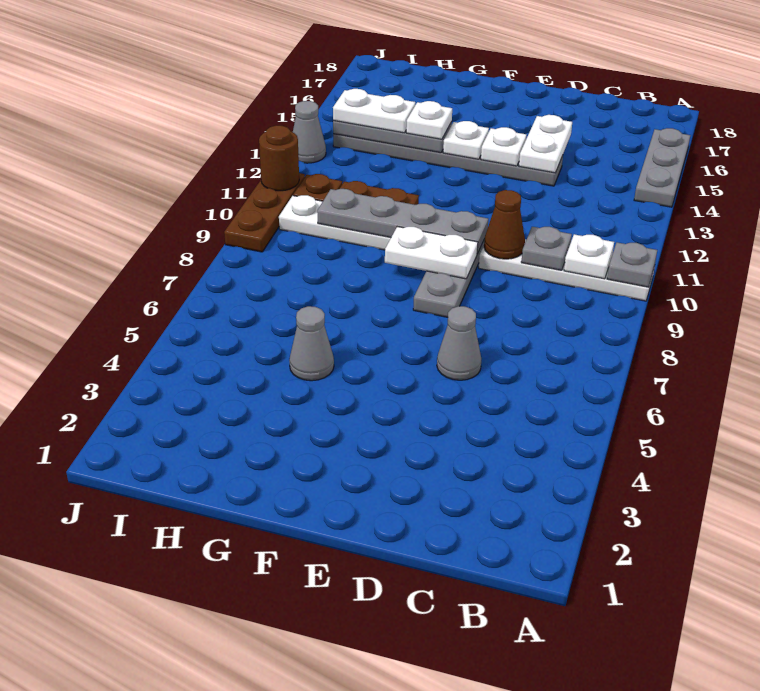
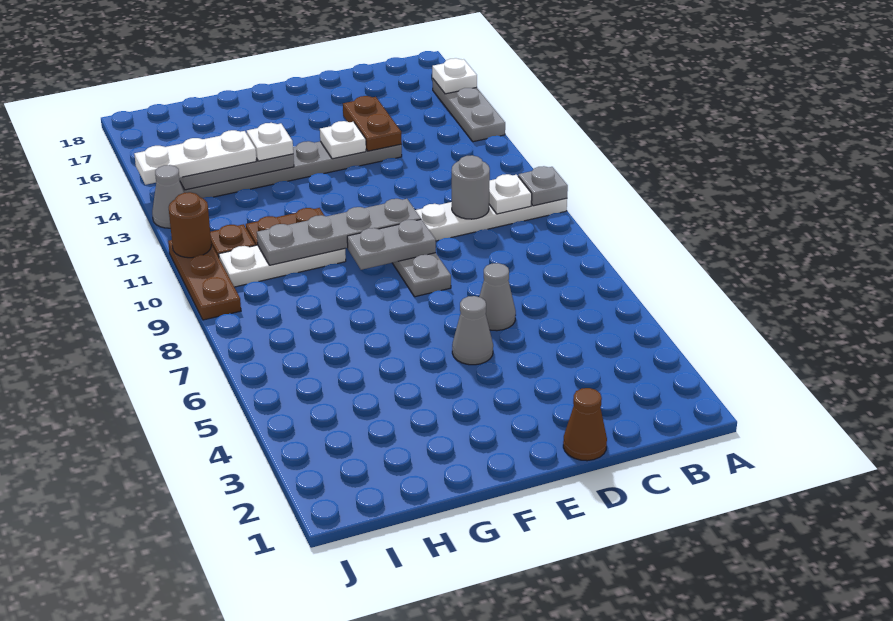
grey plate C10 level 2 -> grey round brick C10 level 2
brown cone D10 level 2 -> brown cone D1 level 1
white plate D14:D15 level 2 -> brown plate D14:D15 level 2
white plate E9:F9 level 2 -> grey plate E9:F9 level 2
white plate F14 level 2 -> white plate A16 level 2
grey cone G5 level 1 -> grey cone E5 level 1
white plate H14:I14 level 3 -> white plate H14:J14 level 3

